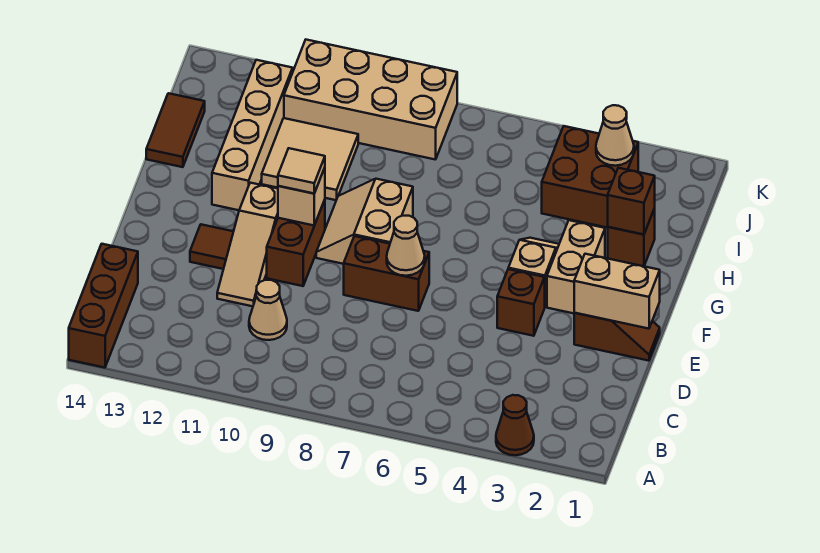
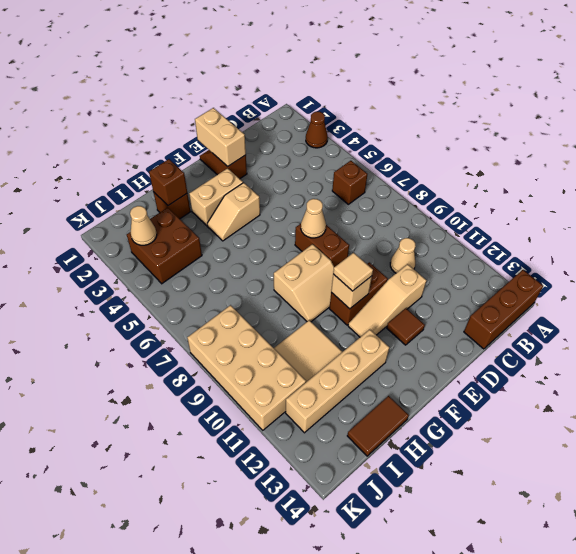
tan slope D11:F11 level 1 top F -> tan slope D11:F11 level 1 top D
brown brick E4 level 1 -> brown brick B6 level 1

